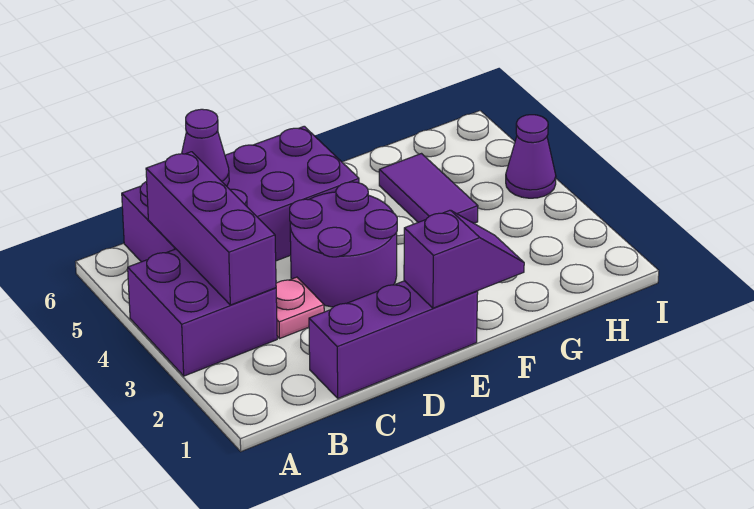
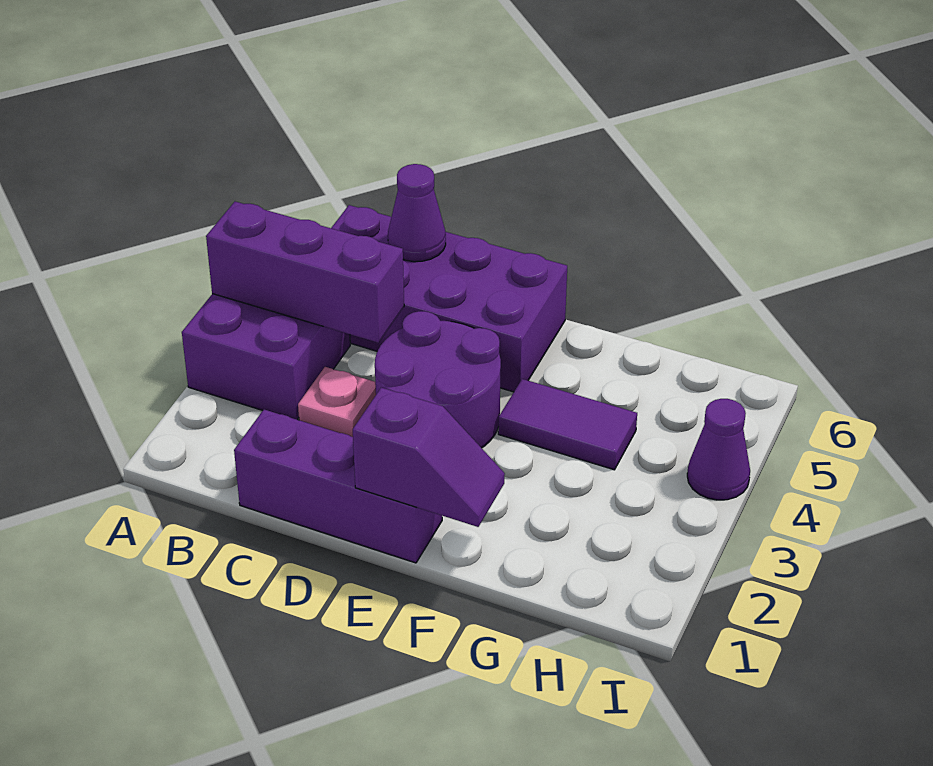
purple brick B3:B5 level 2 -> purple brick A4:C4 level 2
purple tile G4:G5 level 1 -> purple tile F4:G4 level 1

